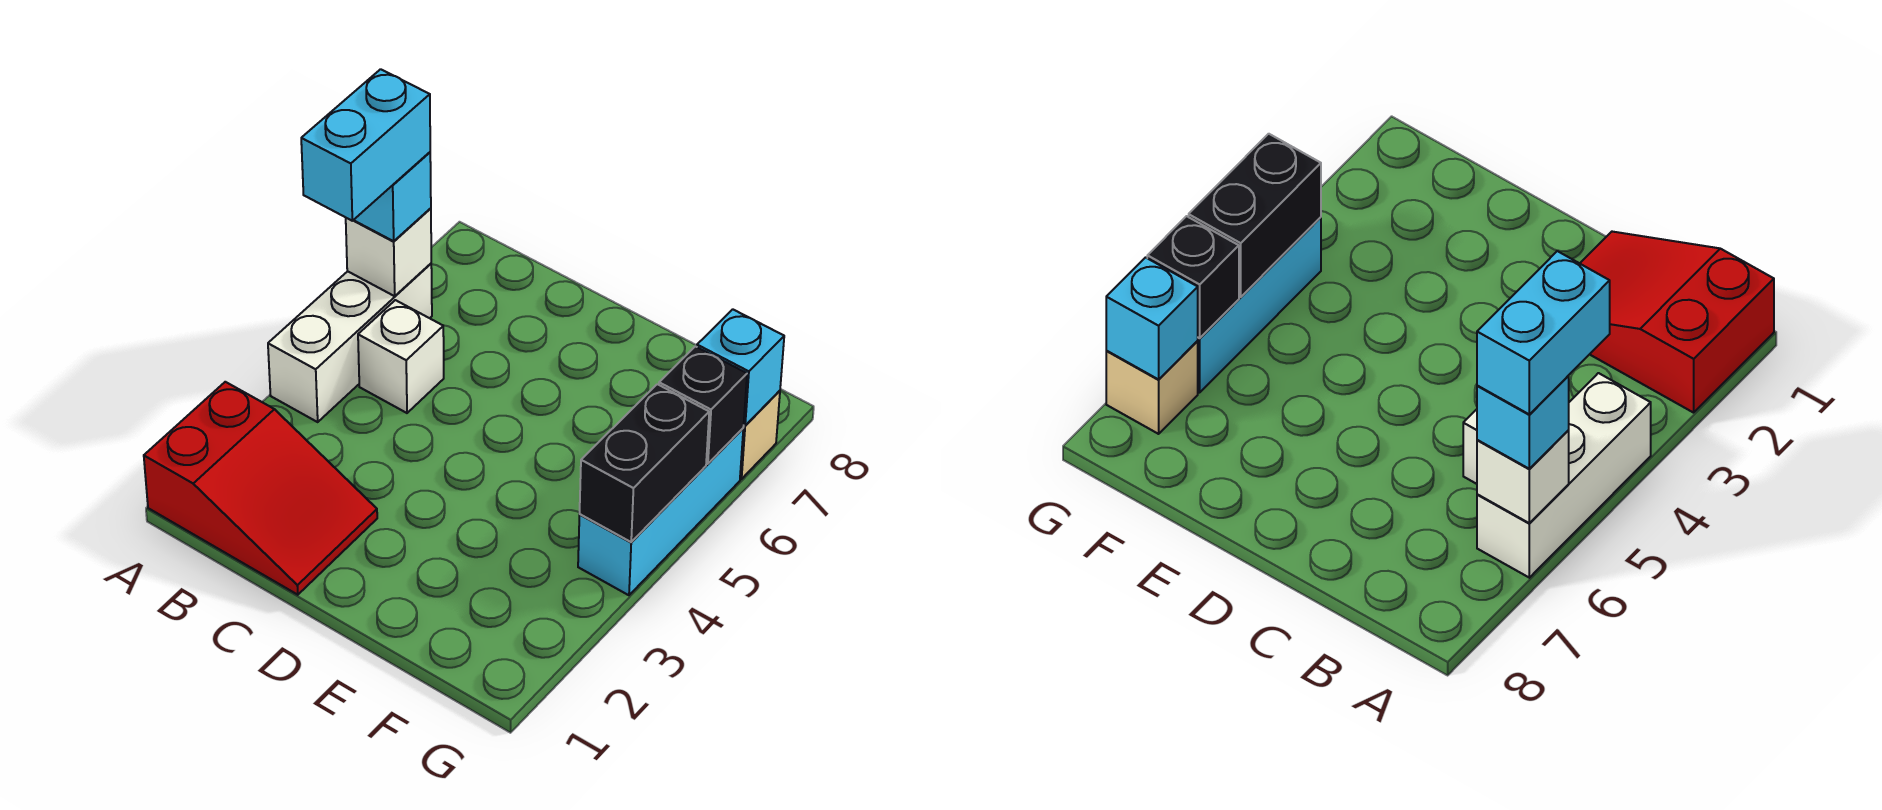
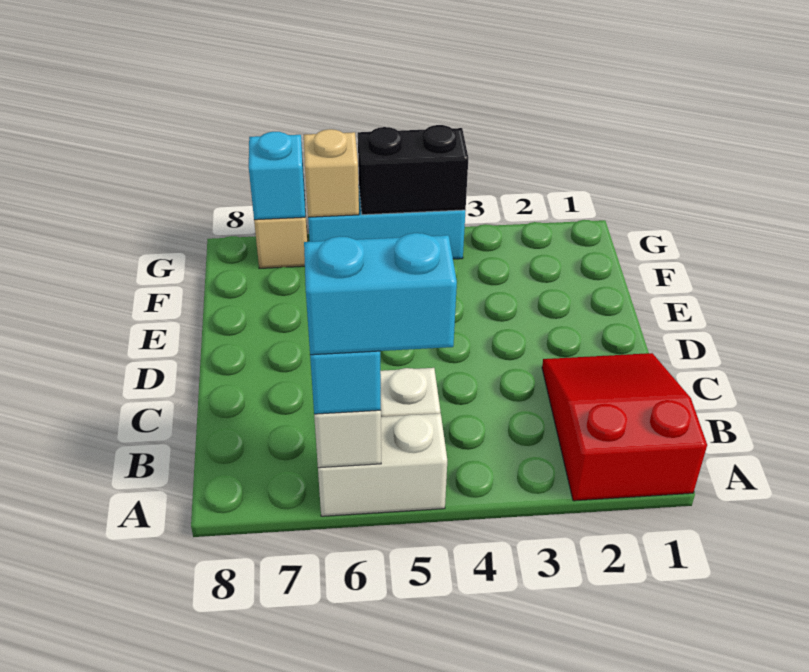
white brick A4:A6 level 1 -> white brick A5:A6 level 1
black brick G6 level 2 -> tan brick G6 level 2

